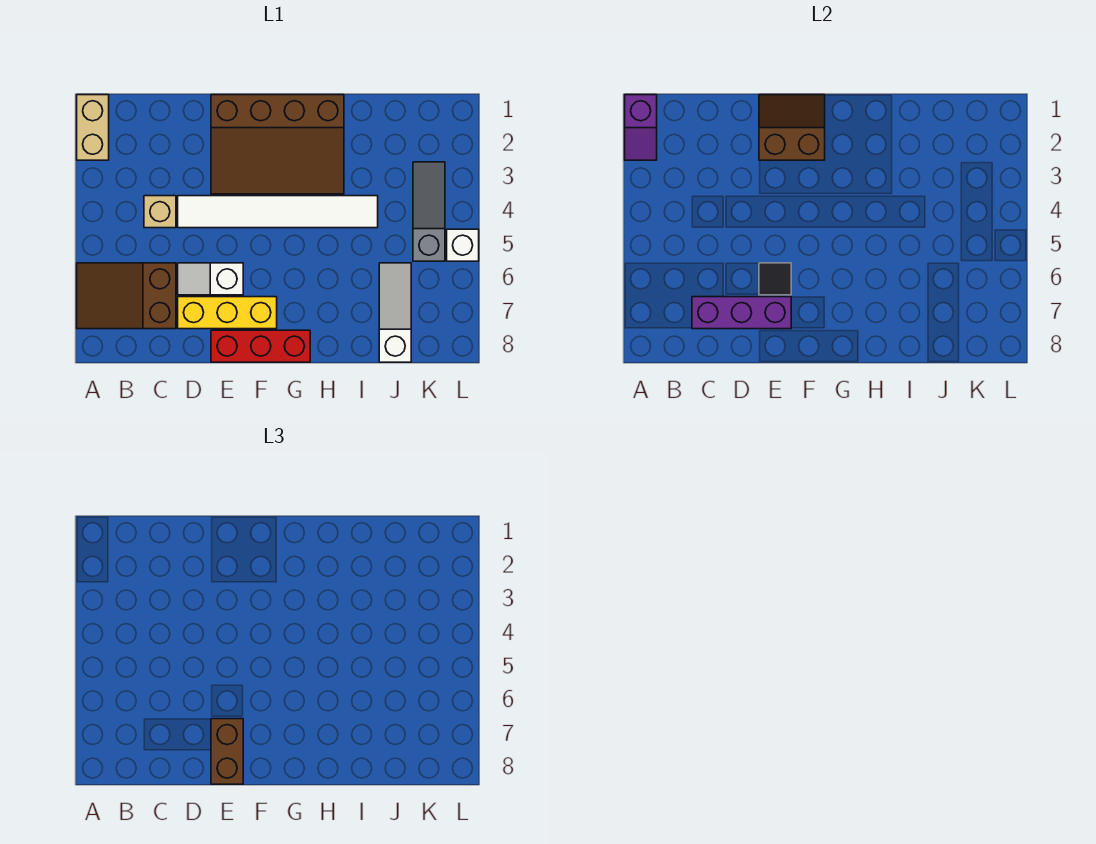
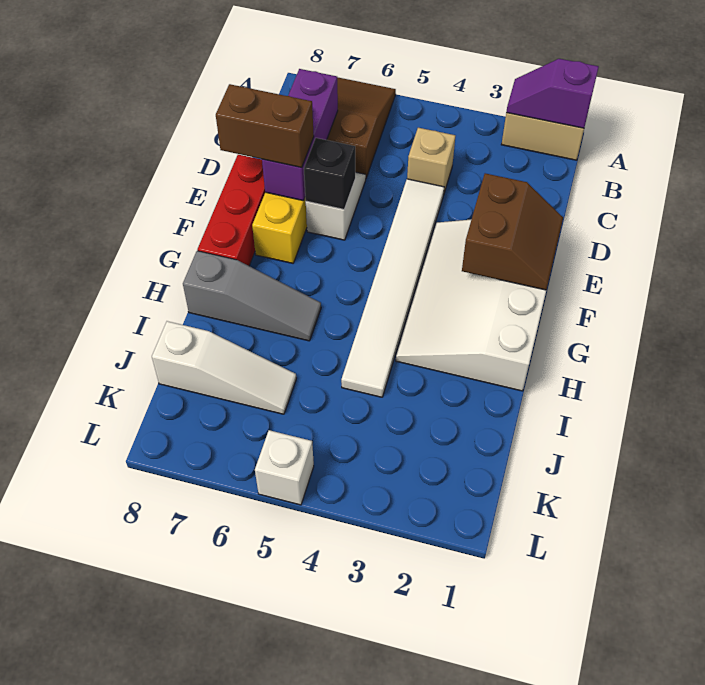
brown slope E1:H3 level 1 top 1 -> white slope E1:H3 level 1 top 1
black tile E6 level 2 -> black brick E6 level 2
grey slope K3:K5 level 1 top 5 -> grey slope H6:H8 level 1 top 8

